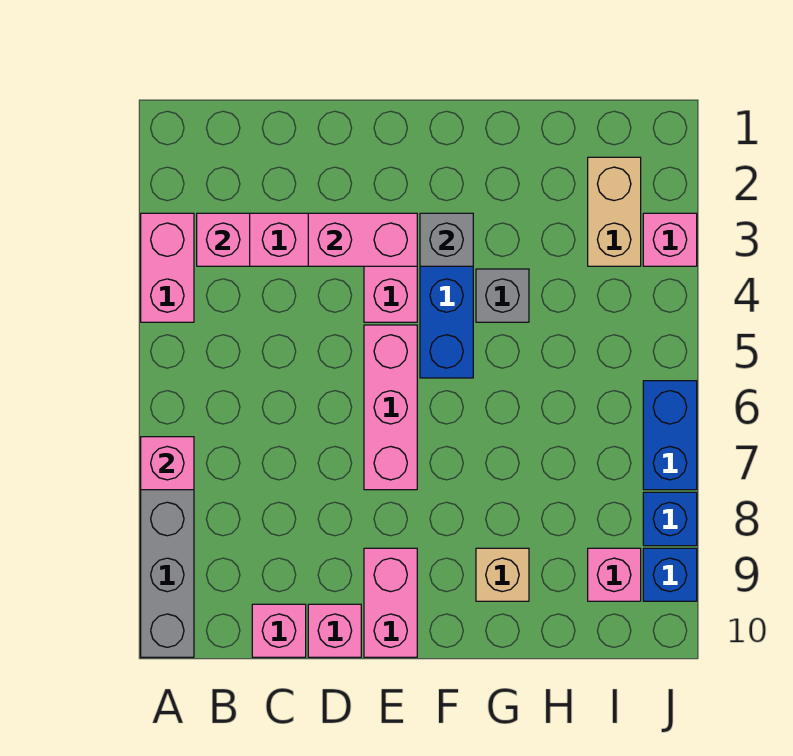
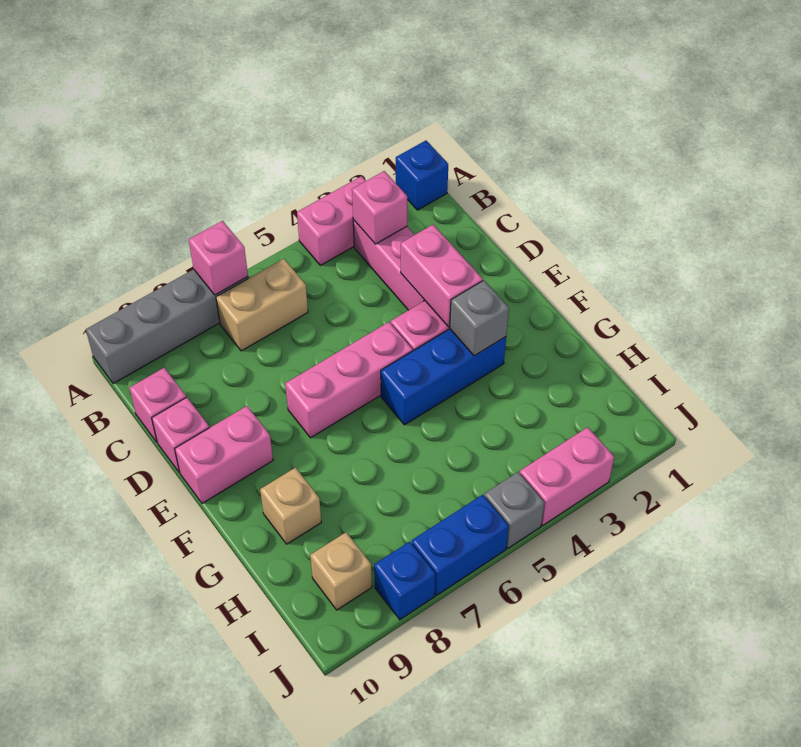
grey brick G4 level 1 -> grey brick J5 level 1
tan brick I2:I3 level 1 -> tan brick B6:B7 level 1
pink brick I9 level 1 -> tan brick I9 level 1
pink brick J3 level 1 -> pink brick J3:J4 level 1
blue brick J9 level 1 -> blue brick A1 level 1

